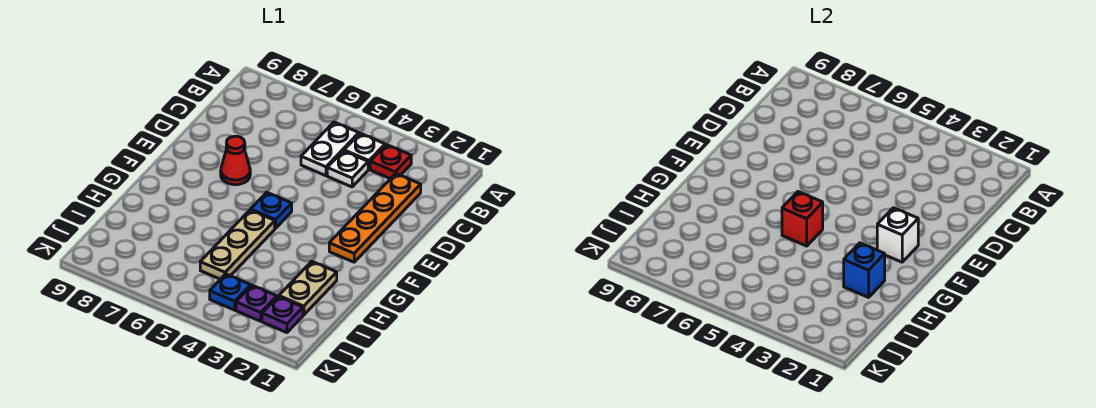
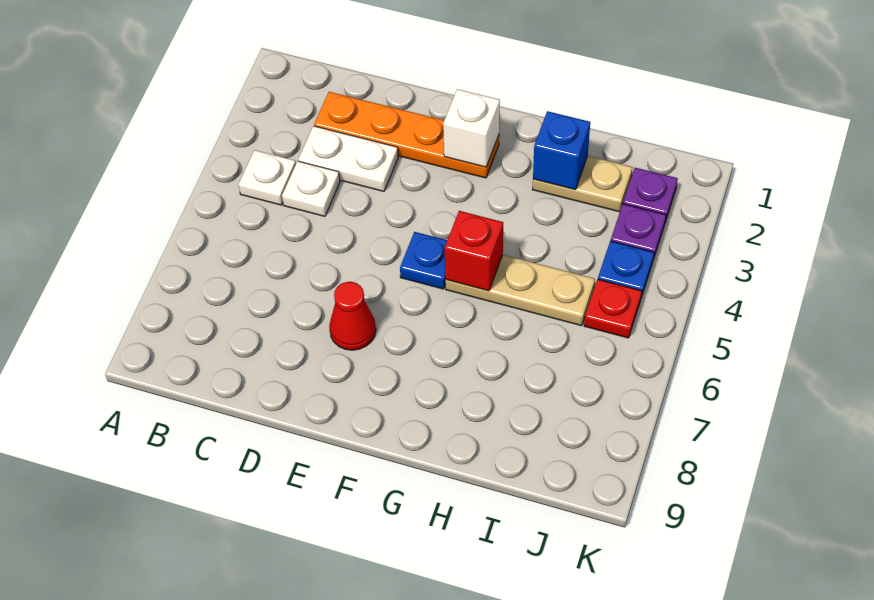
red plate B3 level 1 -> red plate J5 level 1
white plate B5:C5 level 1 -> white plate C3:D3 level 1

